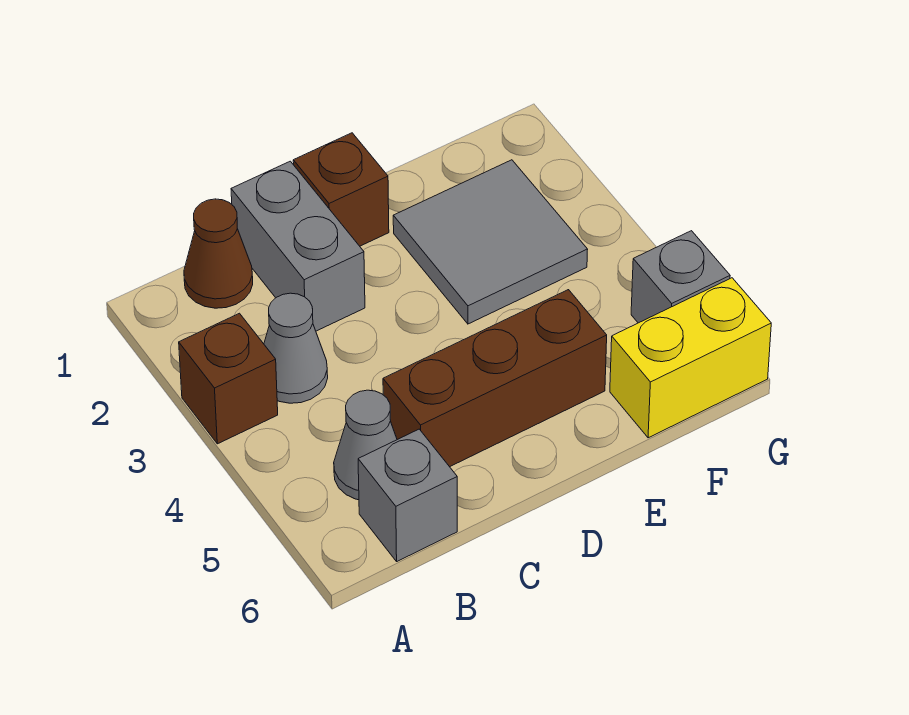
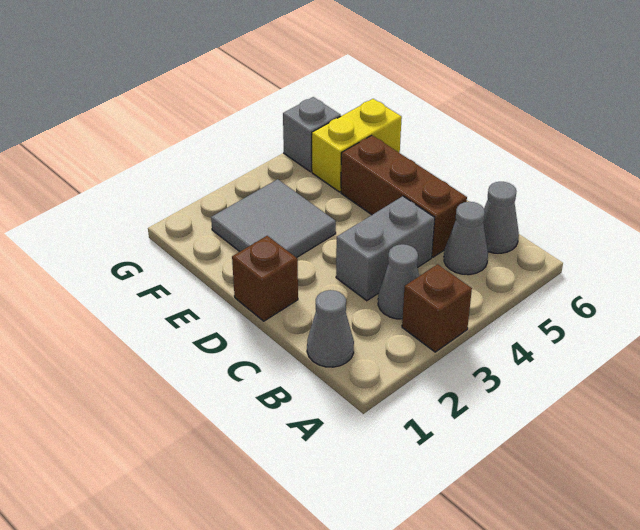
brown cone B1 level 1 -> grey cone B1 level 1
grey brick B6 level 1 -> grey cone B6 level 1
grey brick C1:C2 level 1 -> grey brick C3:C4 level 1
yellow brick F6:G6 level 1 -> yellow brick F5:F6 level 1

